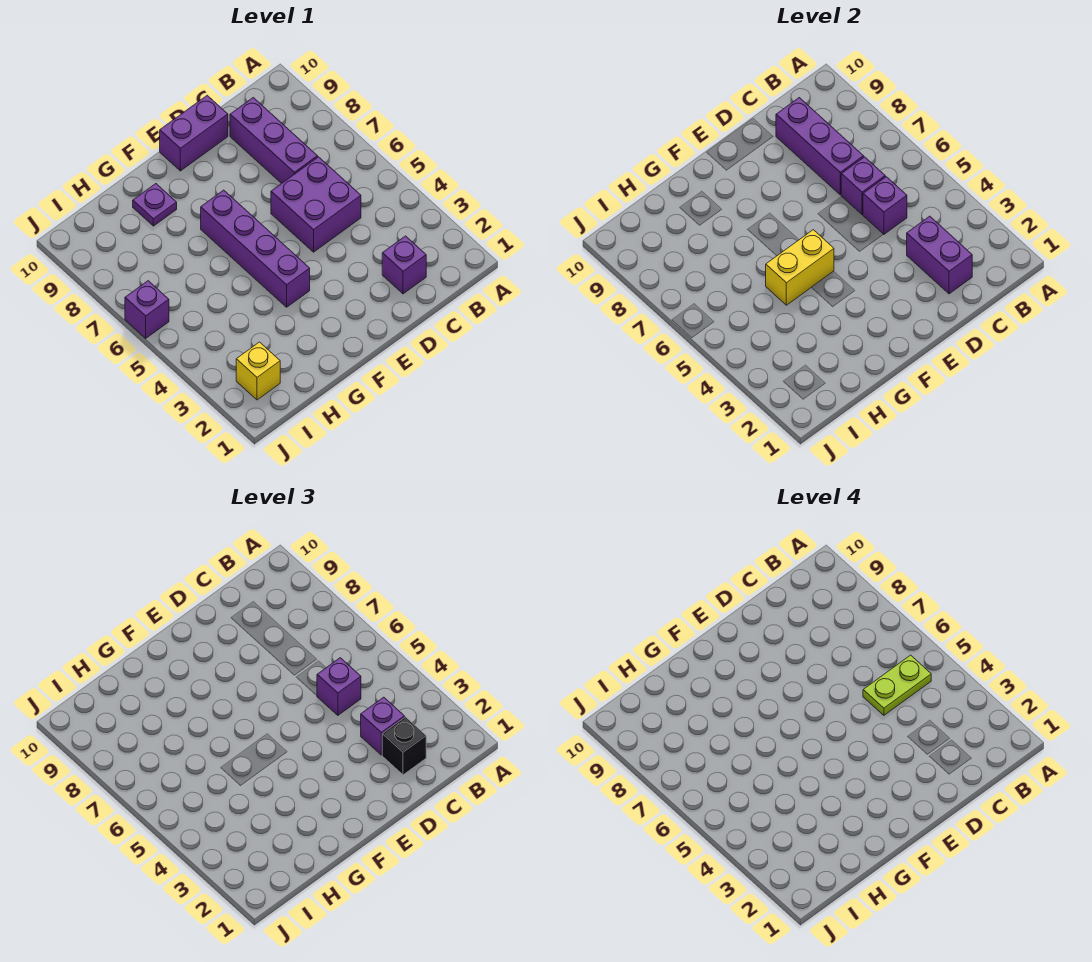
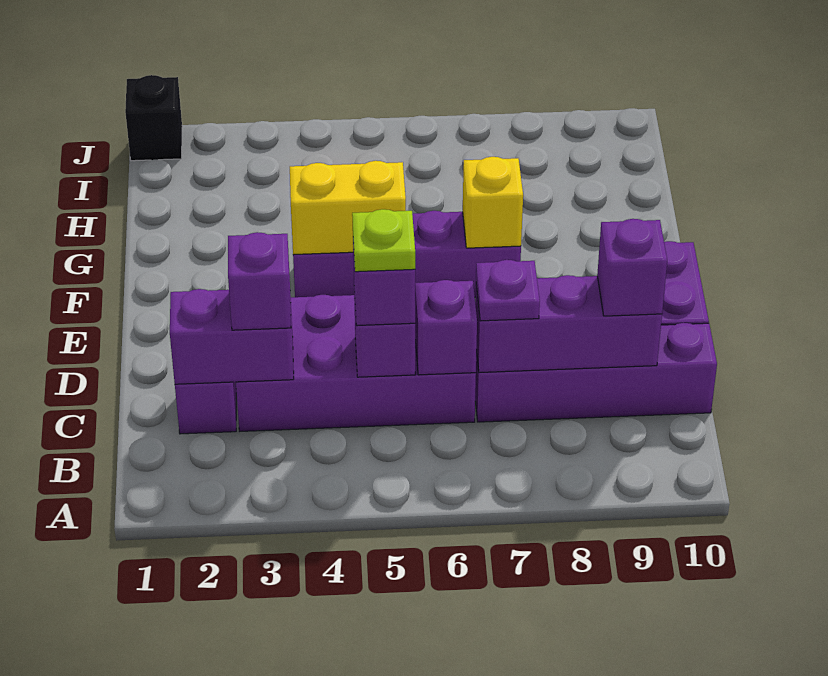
lime plate B5:C5 level 4 -> lime plate C5 level 4
black brick C2 level 3 -> black brick J1 level 1
purple brick C5:D6 level 1 -> purple brick C3:D6 level 1
purple brick C7:C9 level 1 -> purple brick C7:C10 level 1
yellow brick F5:G5 level 2 -> yellow brick F4:F5 level 2
purple plate G9 level 1 -> purple plate C7 level 3
yellow brick I2 level 1 -> yellow brick F7 level 2
purple brick J6 level 1 -> purple brick C9 level 3

